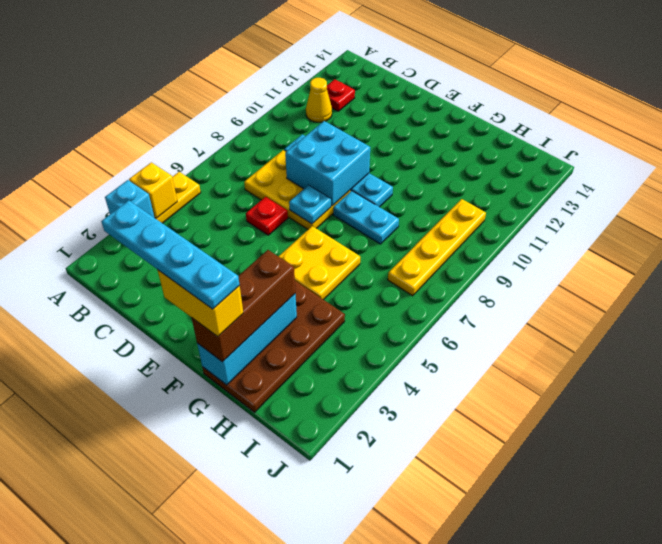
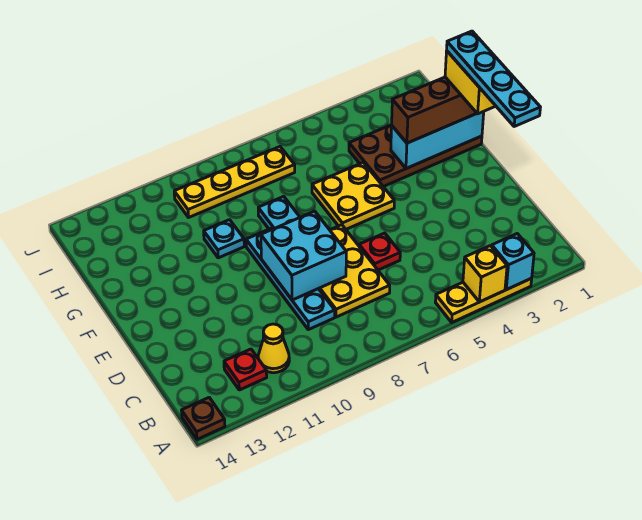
none -> brown plate A14 level 1
cyan plate E7 level 2 -> cyan plate G10 level 1

